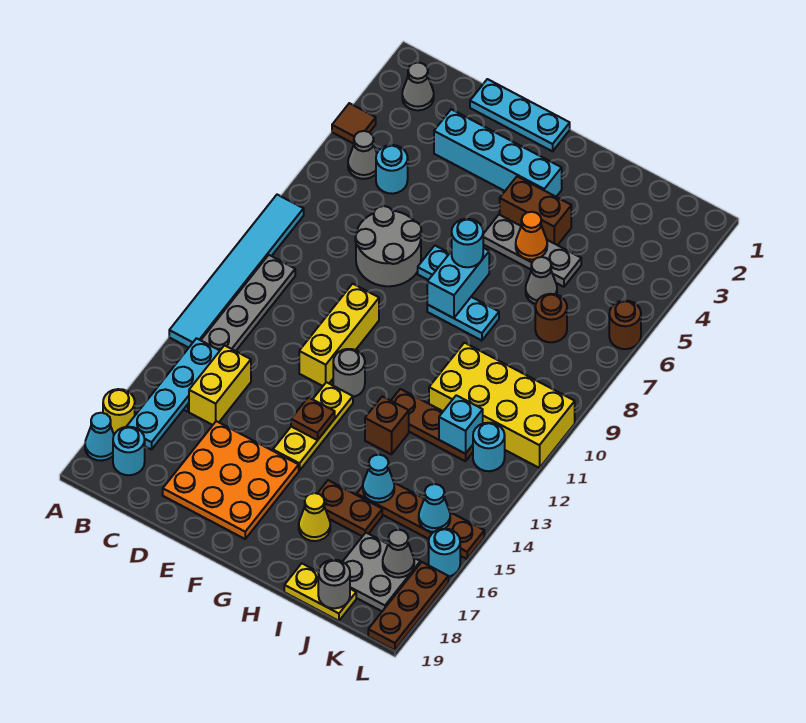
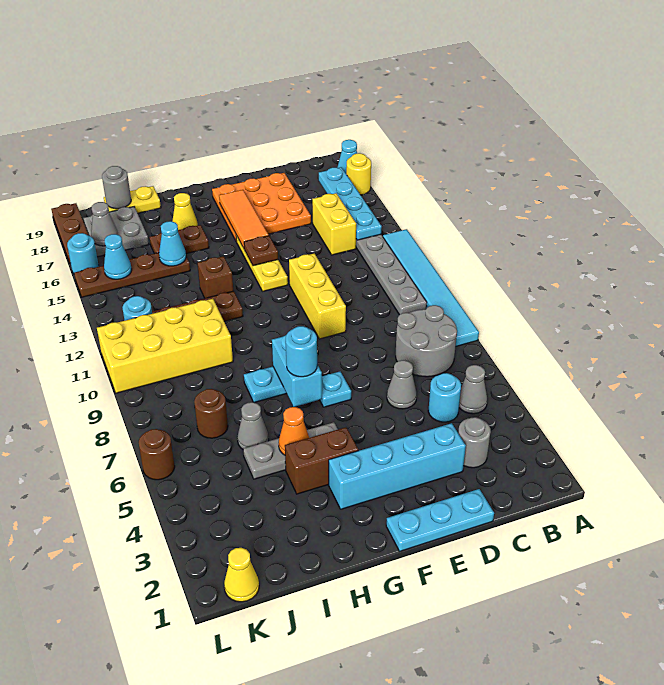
brown tile A4 level 1 -> none
grey cone B2 level 1 -> grey cone D6 level 1
cyan round brick B18 level 1 -> none
grey round brick D7:E8 level 1 -> grey round brick B7:C8 level 1
grey round brick F12 level 1 -> grey round brick C3 level 1
none -> orange tile F15:F17 level 2
cyan brick J12 level 2 -> none
none -> yellow cone K1 level 1

